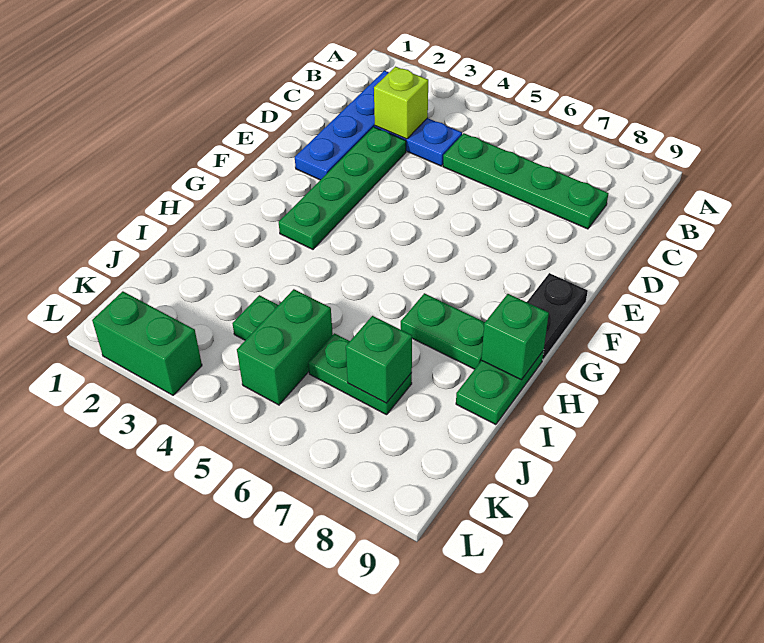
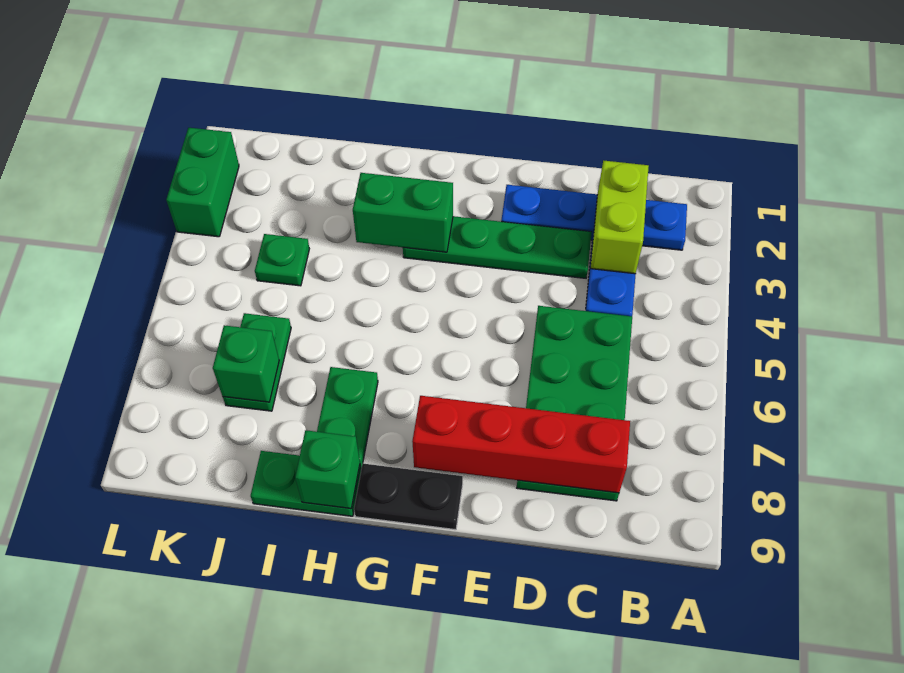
lime brick C3 level 2 -> lime brick C2:C3 level 2
green plate C5:C8 level 1 -> green plate C5:D8 level 1
none -> red brick C8:F8 level 2
green brick J5:K5 level 1 -> green brick G3:H3 level 2

